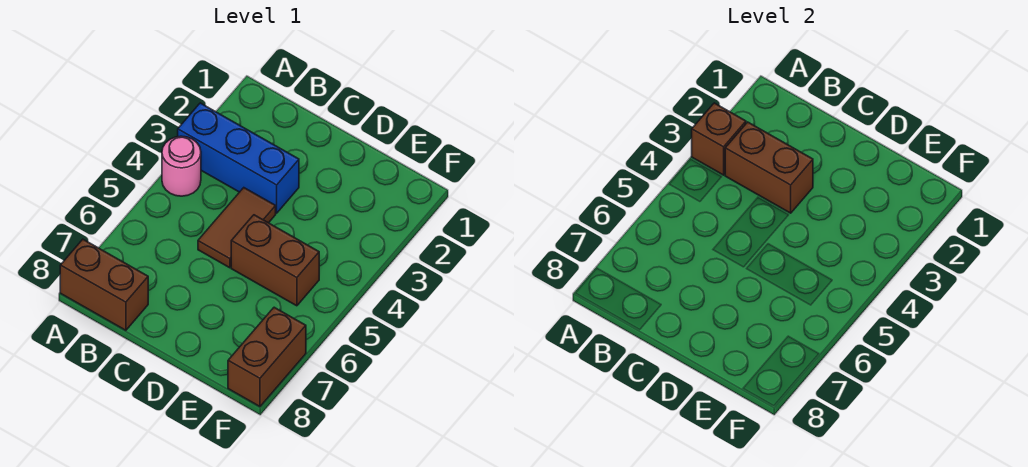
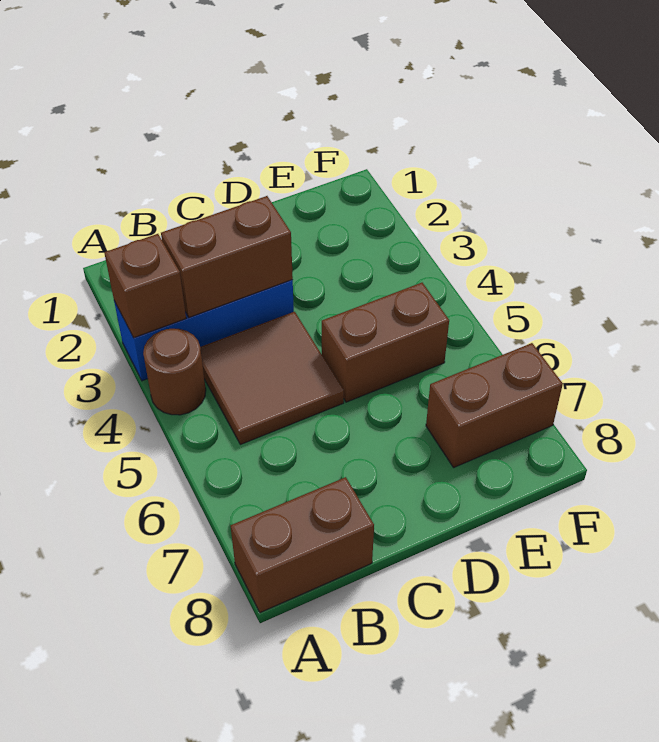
pink round brick A4 level 1 -> brown round brick A4 level 1
brown tile C4:C5 level 1 -> brown tile B4:C5 level 1
brown brick F7:F8 level 1 -> brown brick E7:F7 level 1

